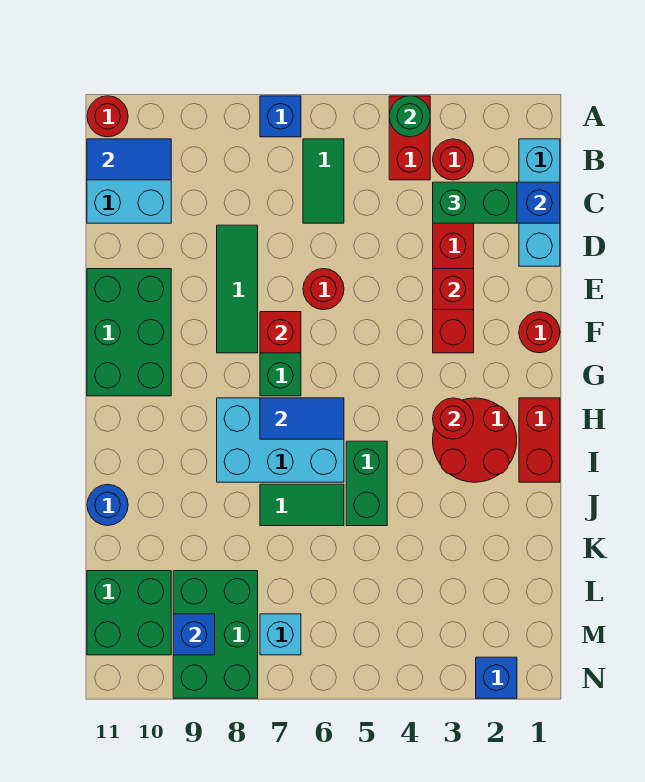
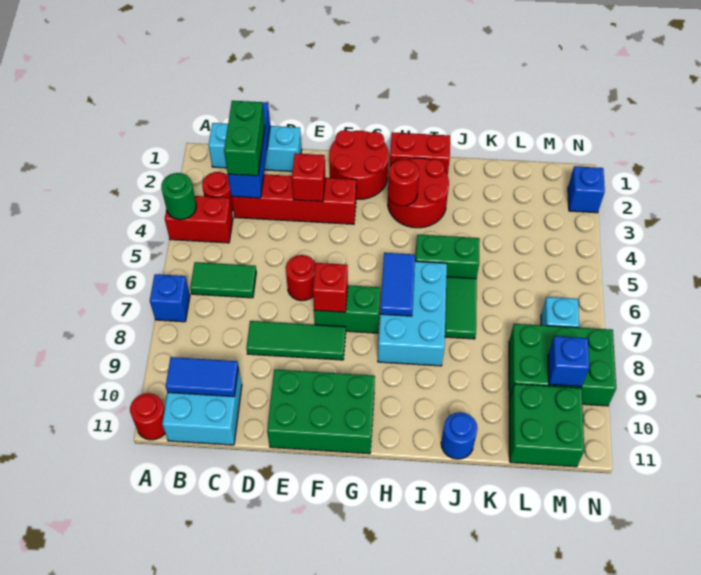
blue tile B10:B11 level 2 -> blue tile B10:C10 level 2
red round brick F1 level 1 -> red round brick F1:G2 level 1

